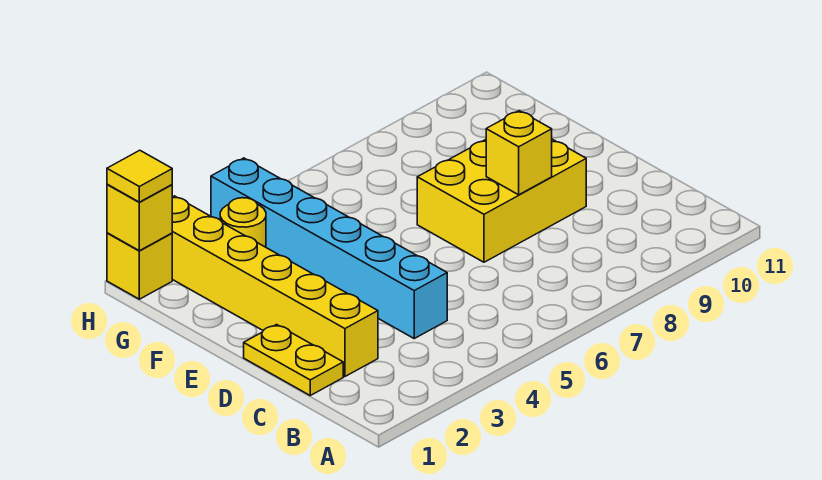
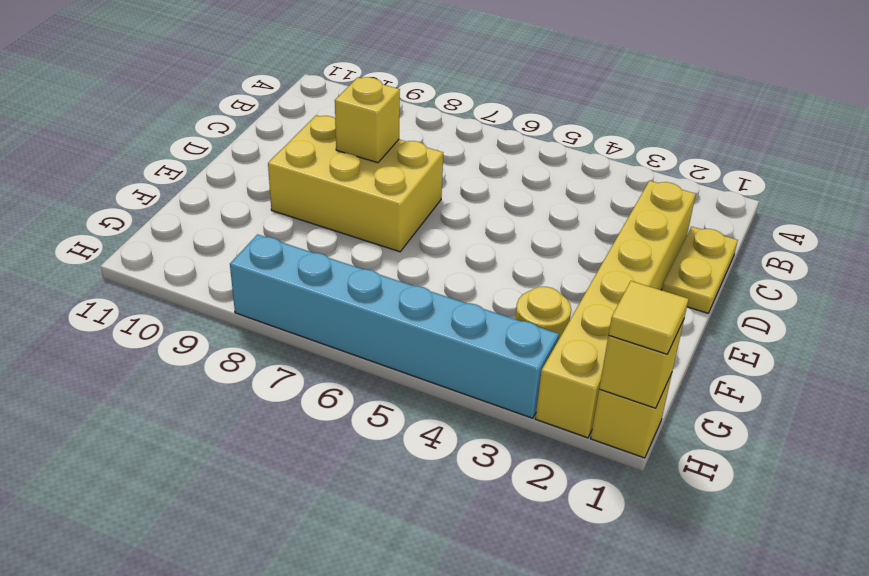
cyan brick C4:H4 level 1 -> cyan brick H3:H8 level 1

